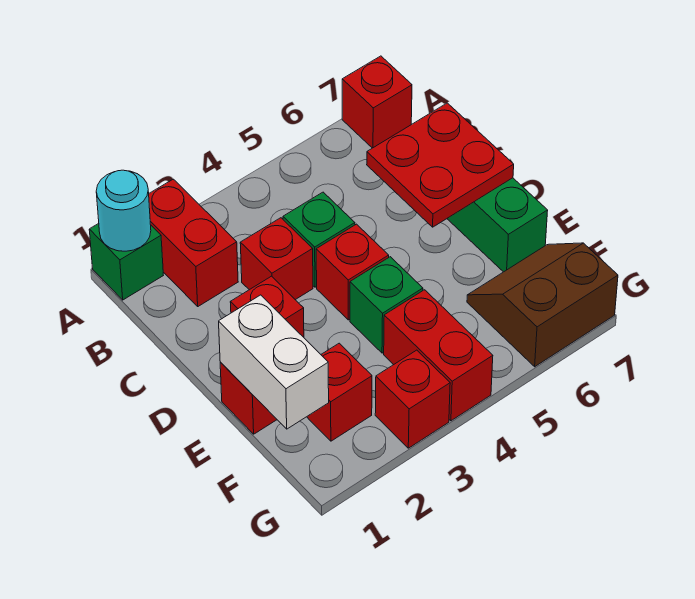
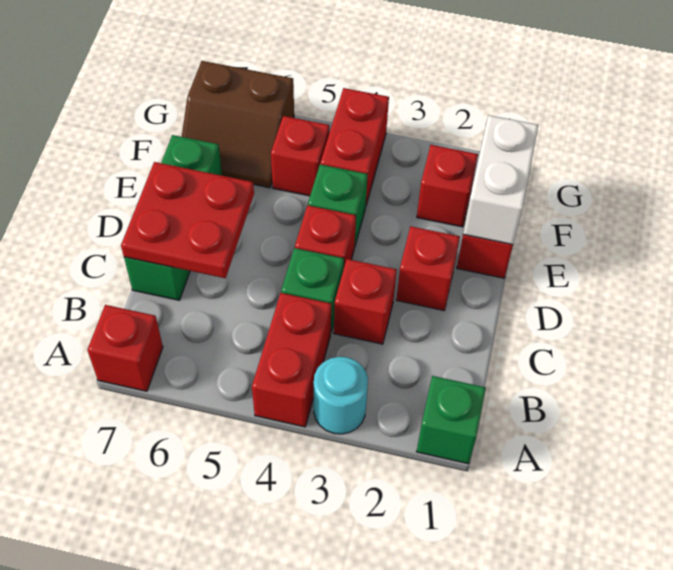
cyan round brick A1 level 2 -> cyan round brick A3 level 1
red brick A2:B2 level 1 -> red brick A4:B4 level 1
red brick G3 level 1 -> red brick F5 level 1

